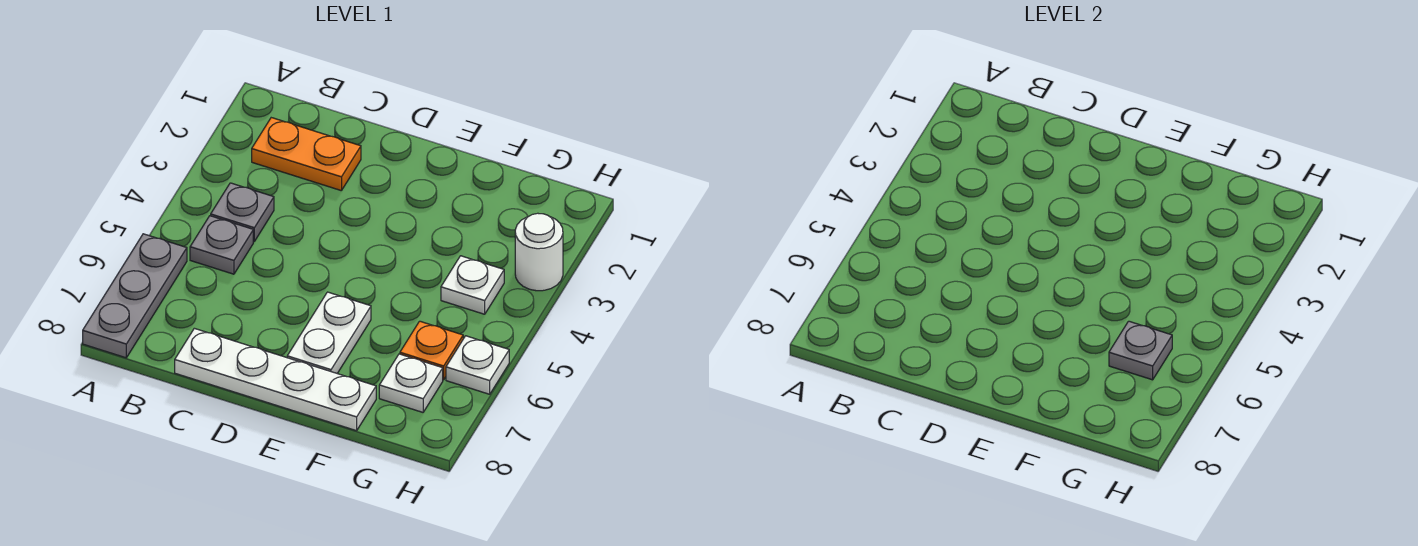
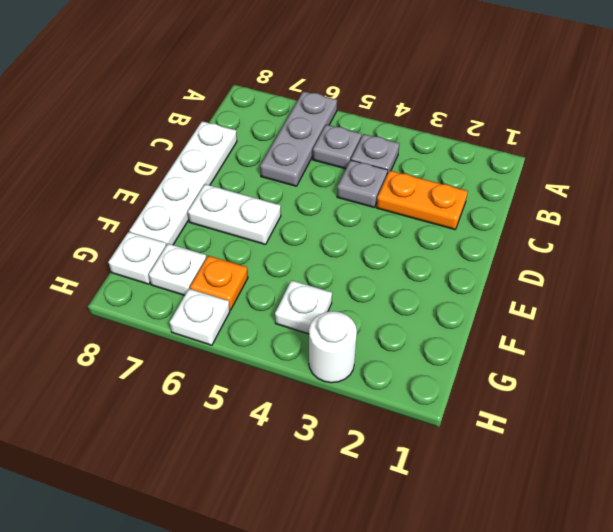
grey plate A6:A8 level 1 -> grey plate A6:C6 level 1
orange plate B2:C2 level 1 -> orange plate C2:C3 level 1
grey plate G6 level 2 -> grey plate C4 level 1
none -> white plate G8 level 1

